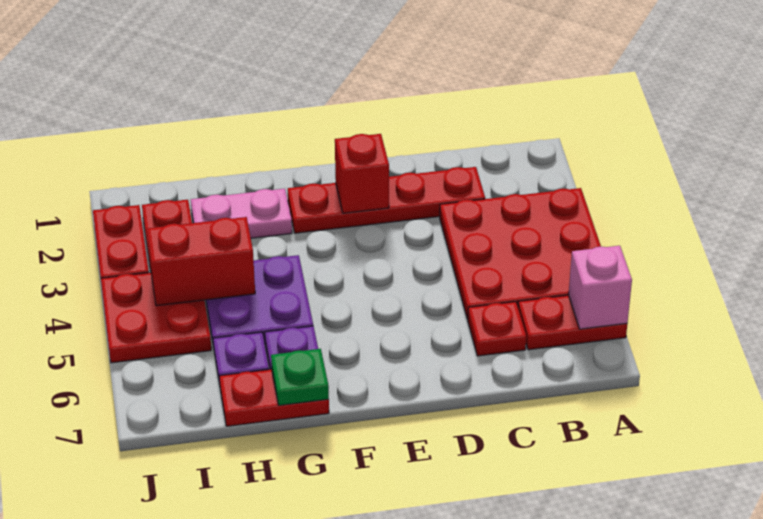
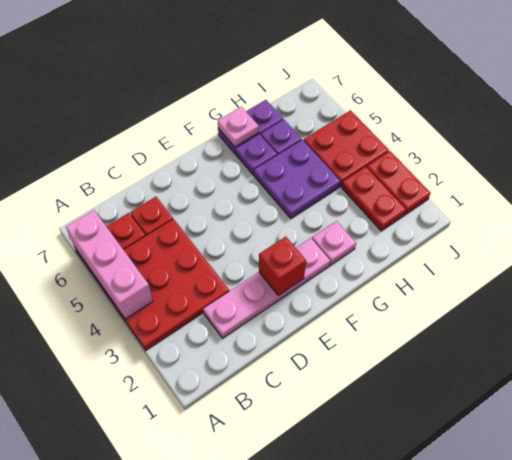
pink brick A6 level 2 -> pink brick A4:A6 level 2
red plate C2:F2 level 1 -> pink plate C2:F2 level 1
pink plate G2:H2 level 1 -> pink plate G2 level 1
red plate G7:H7 level 1 -> purple plate G7:H7 level 1
green plate G7 level 2 -> pink plate G7 level 2
red brick H4:I4 level 2 -> none

